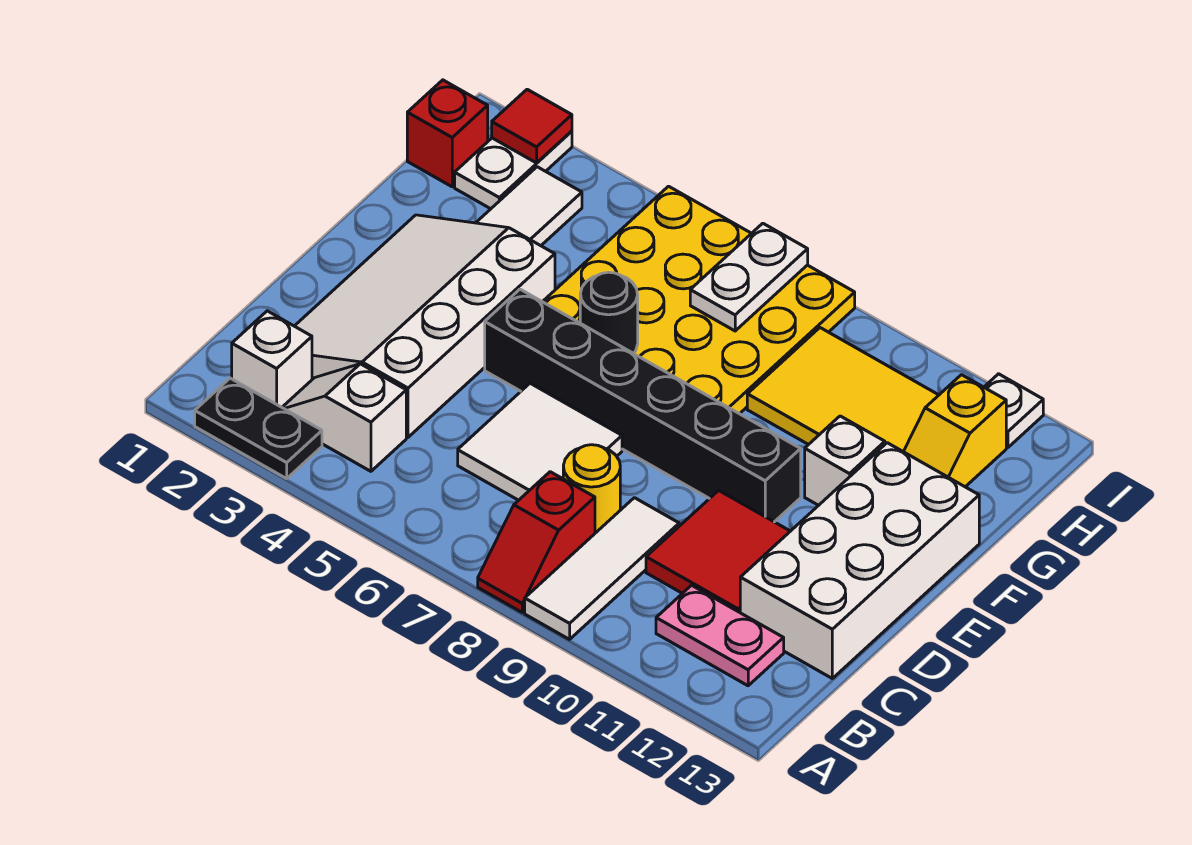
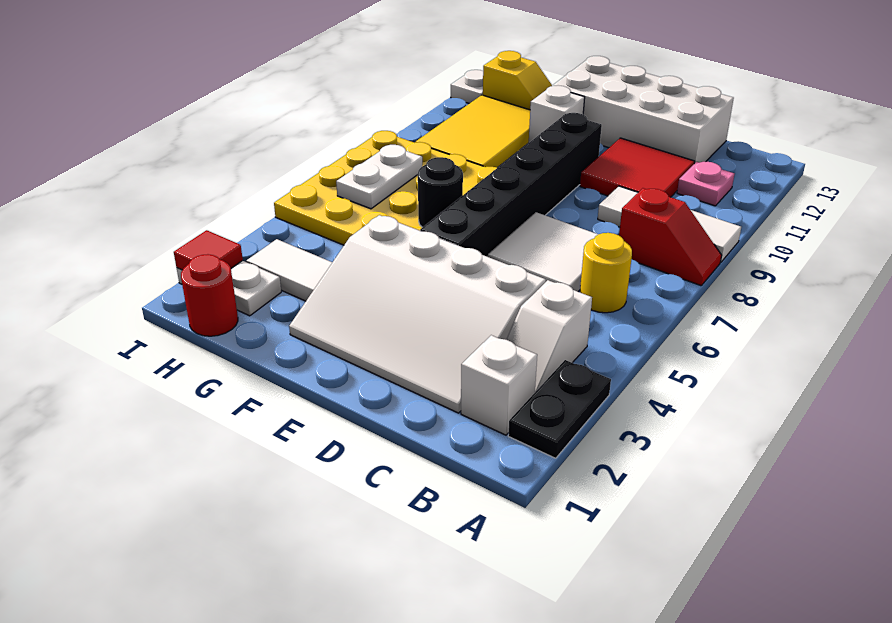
pink plate B11:B12 level 1 -> pink plate B11 level 1
yellow round brick C8 level 1 -> yellow round brick B6 level 1
red brick H1 level 1 -> red round brick H1 level 1
white plate H7:I7 level 2 -> white plate H6:H7 level 2

